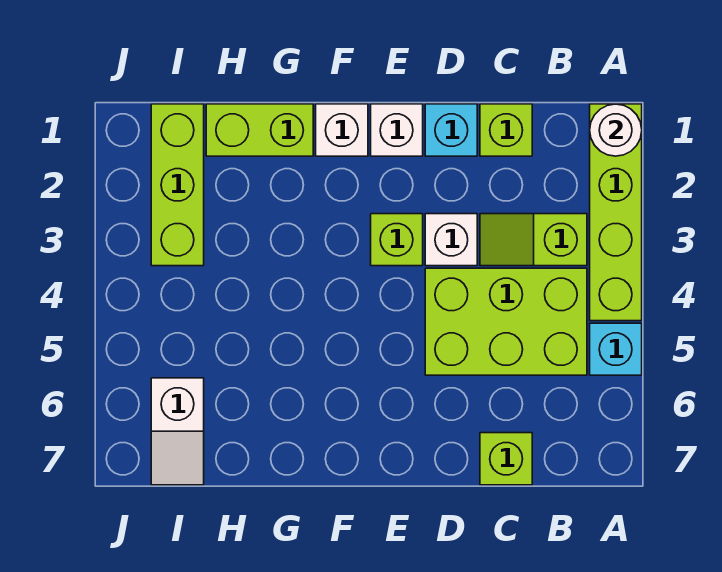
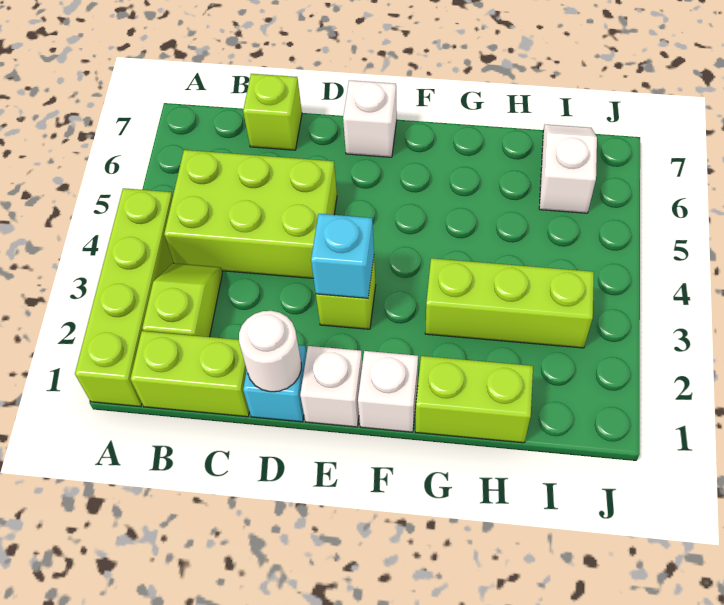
white round brick A1 level 2 -> white round brick D1 level 2
cyan brick A5 level 1 -> cyan brick E3 level 2
lime slope B3:C3 level 1 top B -> lime slope B2:B3 level 1 top 2
lime brick C1 level 1 -> lime brick B1:C1 level 1
white brick D3 level 1 -> white brick E7 level 1
lime brick I1:I3 level 1 -> lime brick G3:I3 level 1

